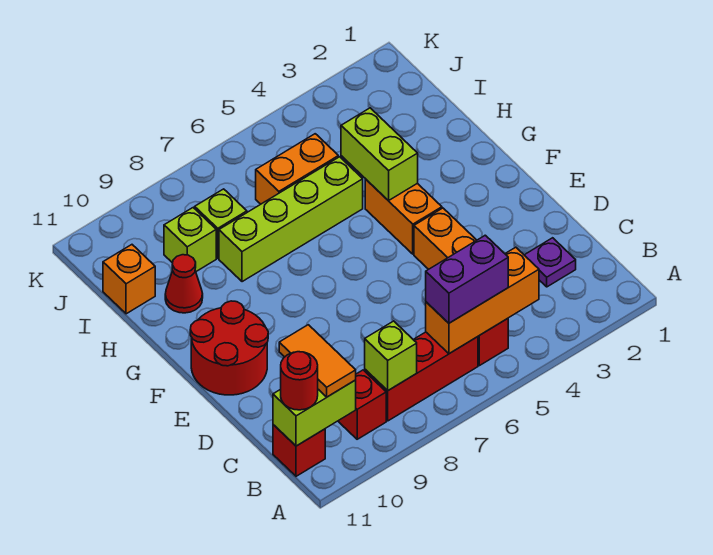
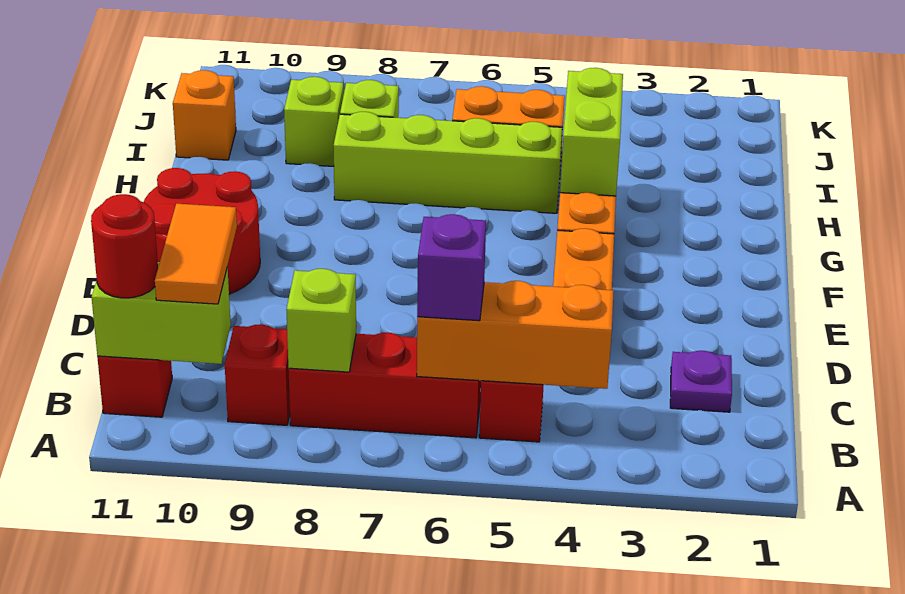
purple brick B5:B6 level 3 -> purple brick B6 level 3
red cone H10 level 1 -> none

